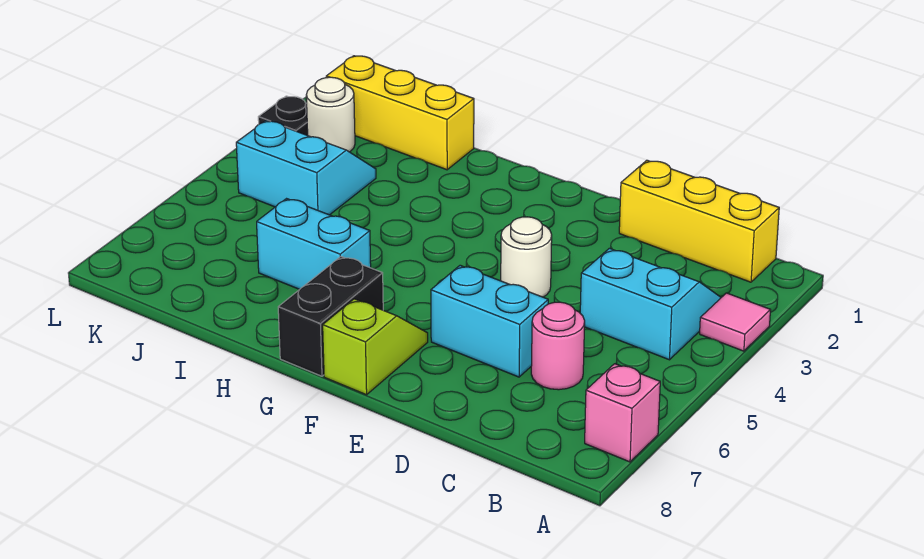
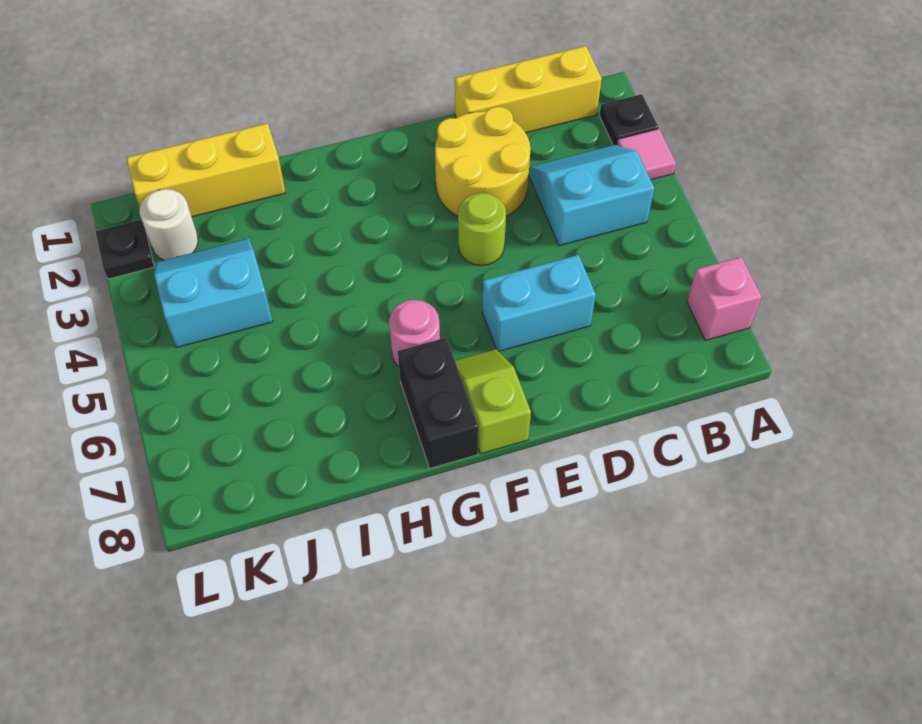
none -> black plate A2 level 1
pink round brick C6 level 1 -> pink round brick G6 level 1
none -> yellow round brick D2:E3 level 1
white round brick E4 level 1 -> lime round brick E4 level 1
cyan brick H6:I6 level 1 -> none

